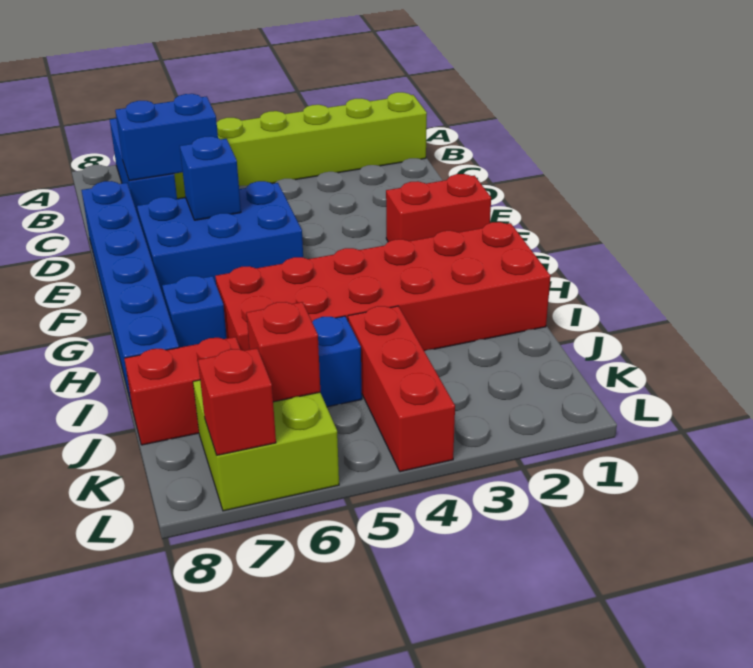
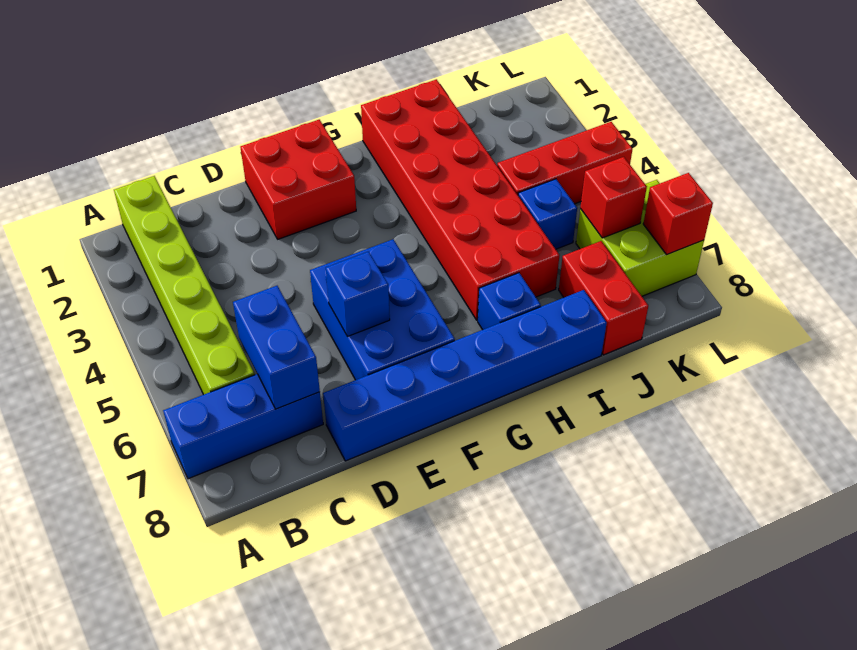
red brick F1:F2 level 1 -> red brick E1:F2 level 1

